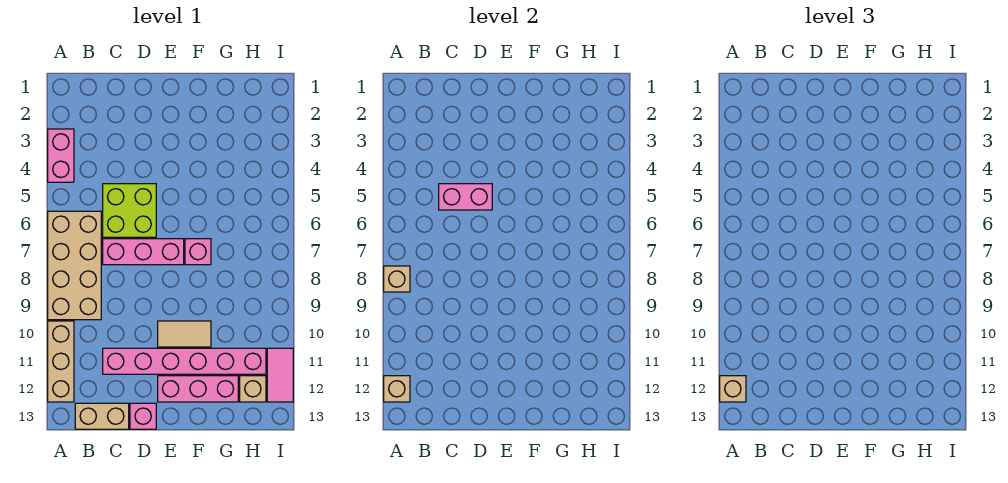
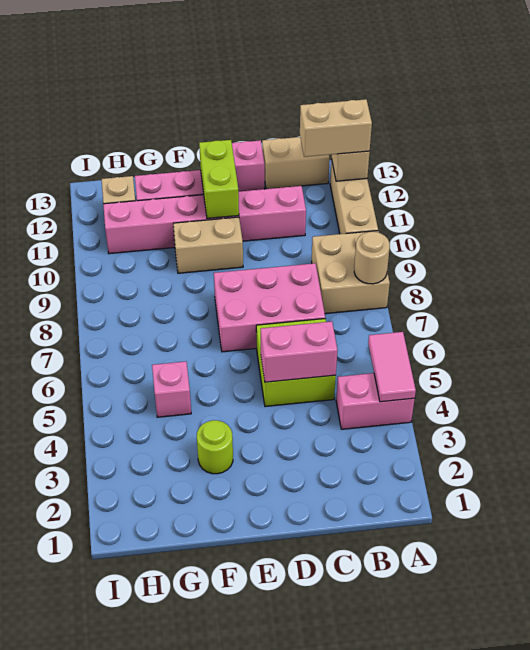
pink brick A3:A4 level 1 -> pink brick A4:B4 level 1
tan brick A6:B9 level 1 -> tan brick A8:B9 level 1
tan brick A8 level 2 -> tan round brick A8 level 2
tan brick A12 level 3 -> tan brick A12:B12 level 3
pink brick C7:E7 level 1 -> pink brick C7:E8 level 1
tan tile E10:F10 level 1 -> tan brick E10:F10 level 1
none -> lime brick E11:E12 level 2
none -> lime round brick F3 level 1
pink brick F7 level 1 -> pink brick G5 level 1
pink tile I11:I12 level 1 -> pink tile A4:A5 level 2

